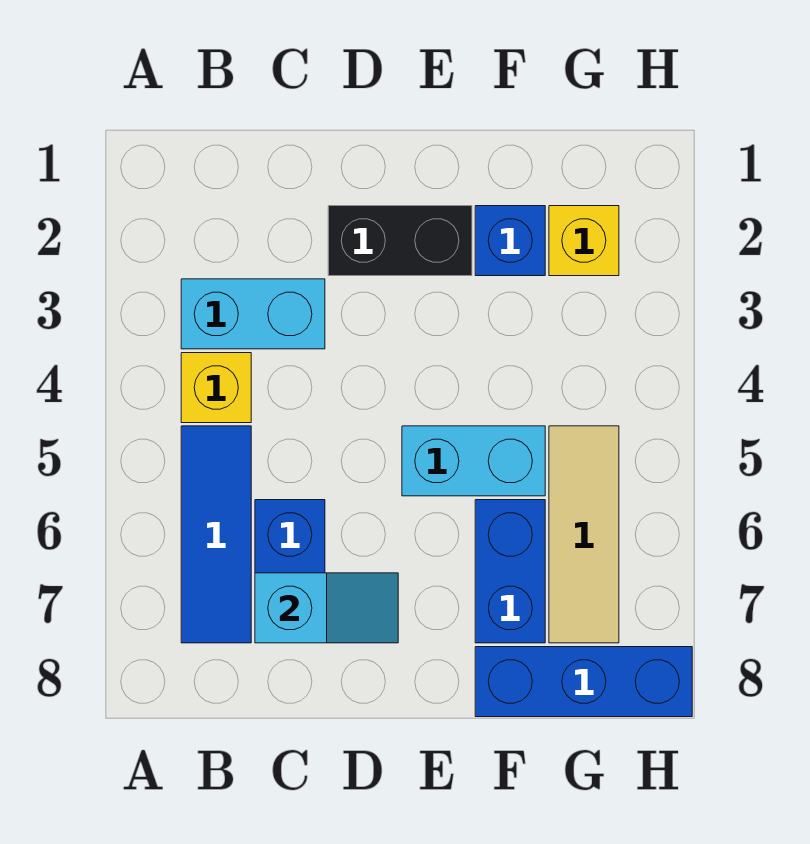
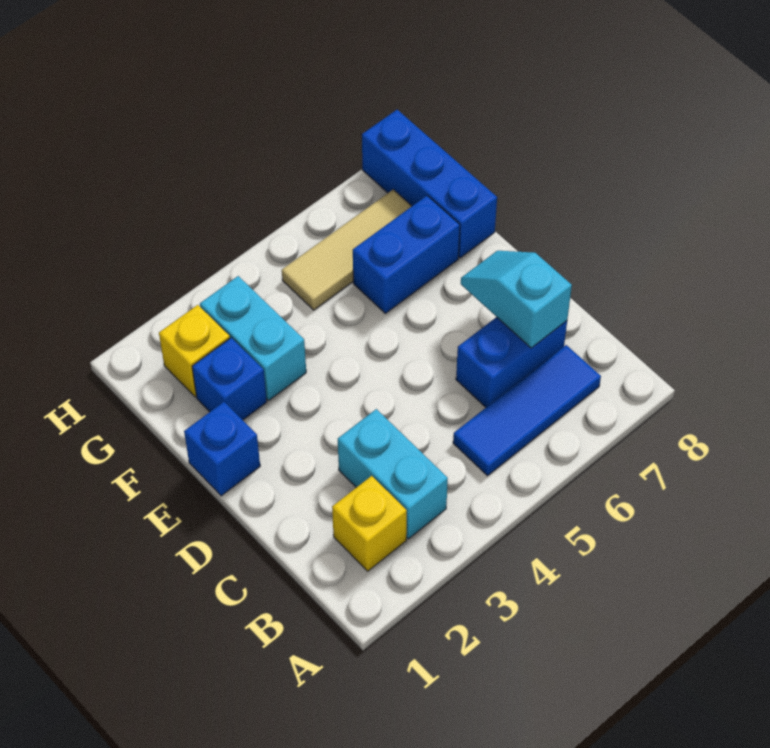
yellow brick B4 level 1 -> yellow brick B2 level 1
black brick D2:E2 level 1 -> none
none -> blue brick E1 level 1
cyan brick E5:F5 level 1 -> cyan brick F3:G3 level 1

